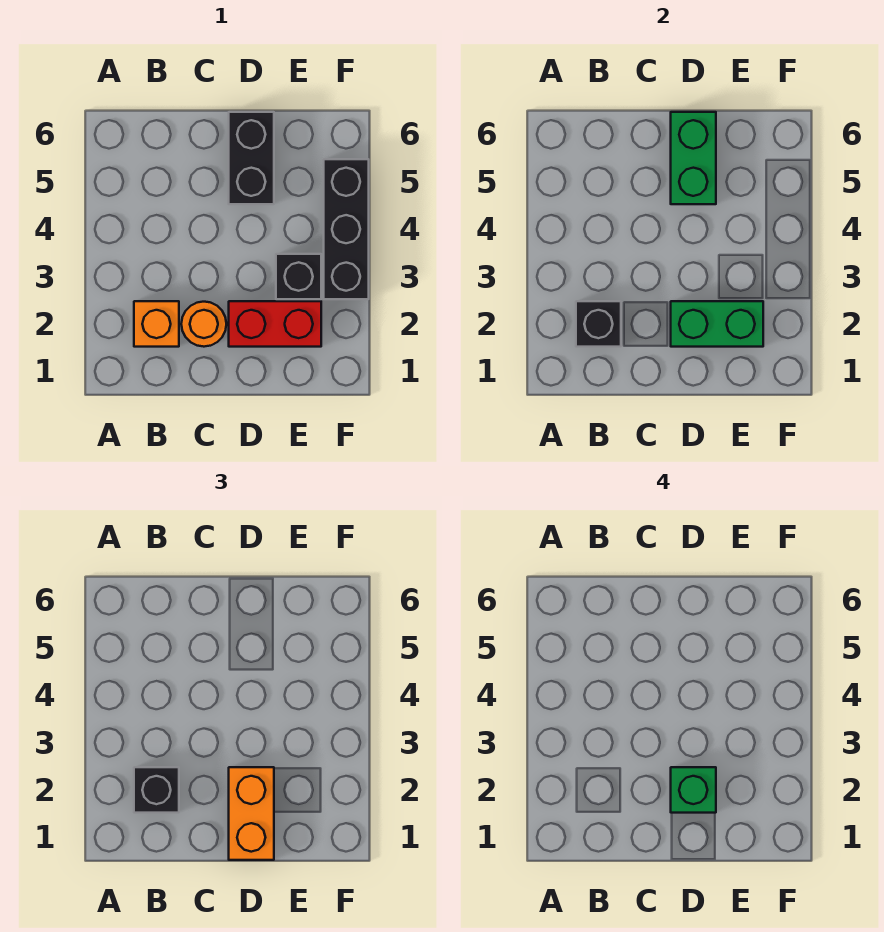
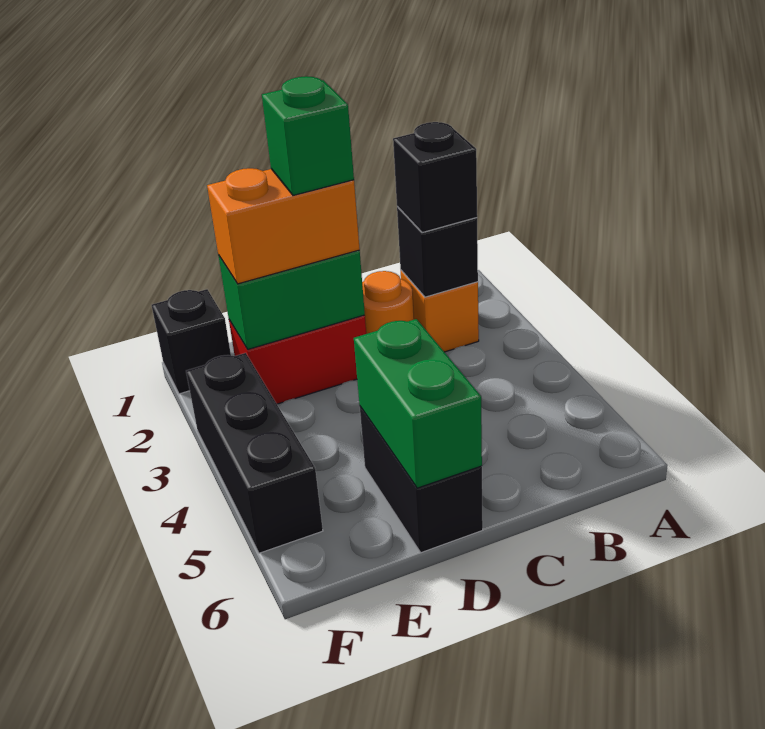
orange brick D1:D2 level 3 -> orange brick D2:E2 level 3
black brick E3 level 1 -> black brick F1 level 1

